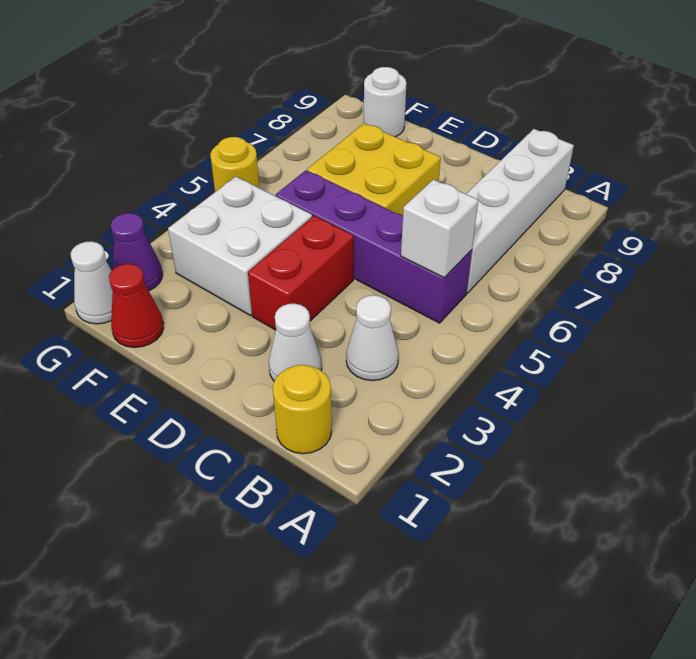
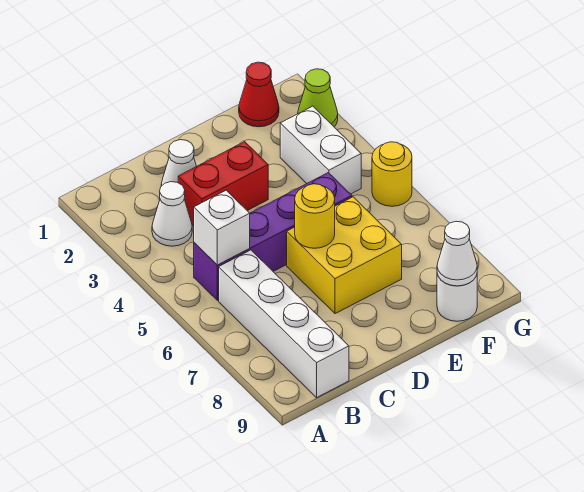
yellow round brick B1 level 1 -> yellow round brick D6 level 2
red brick D3:D4 level 1 -> red brick C3:D3 level 1
white brick E3:F4 level 1 -> white brick F3:F4 level 1
white cone G1 level 1 -> white cone F9 level 2
purple cone G2 level 1 -> lime cone G2 level 1

